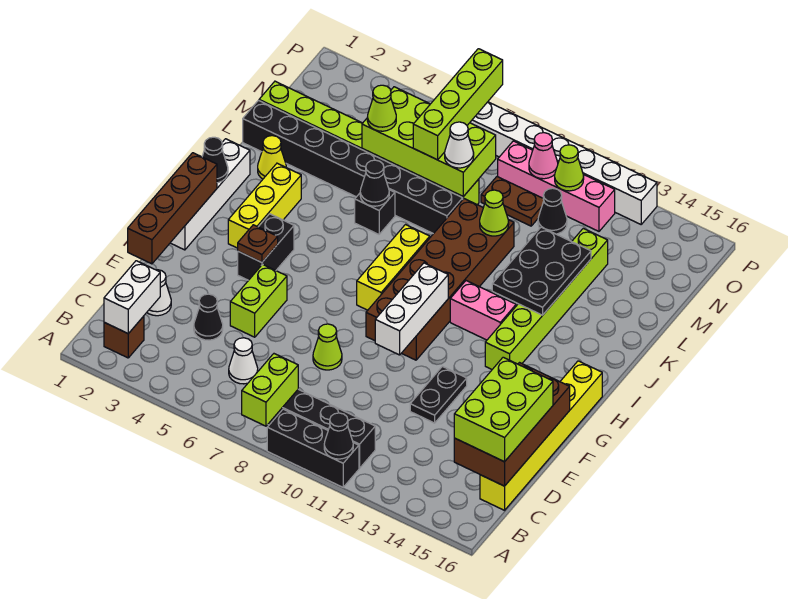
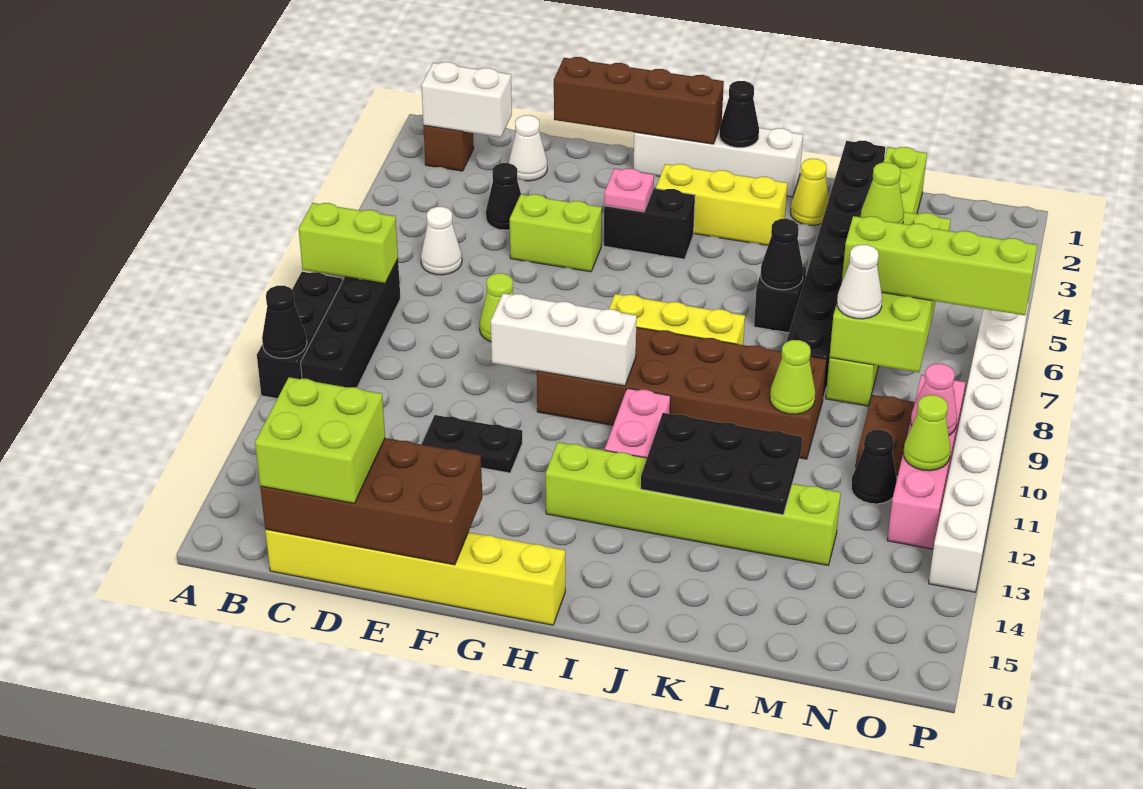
lime brick C15:E16 level 3 -> lime brick C15:D16 level 3
brown plate G4 level 2 -> pink plate G4 level 2

